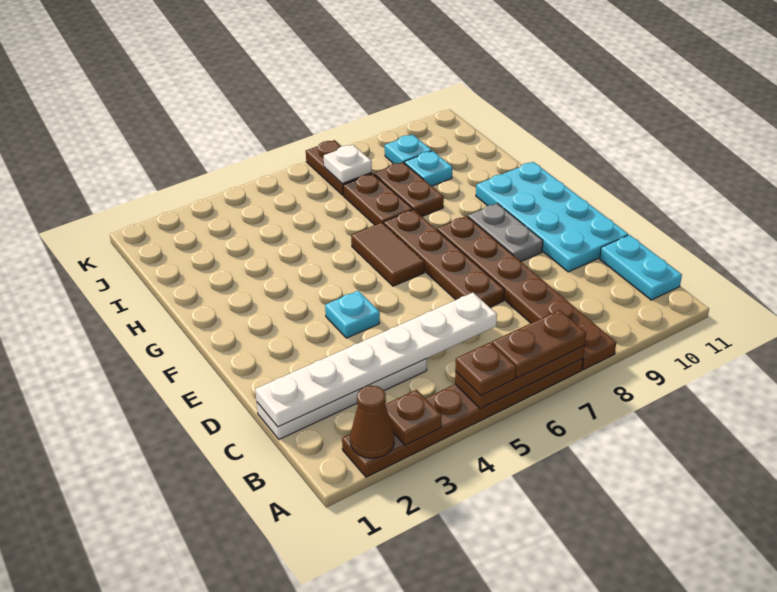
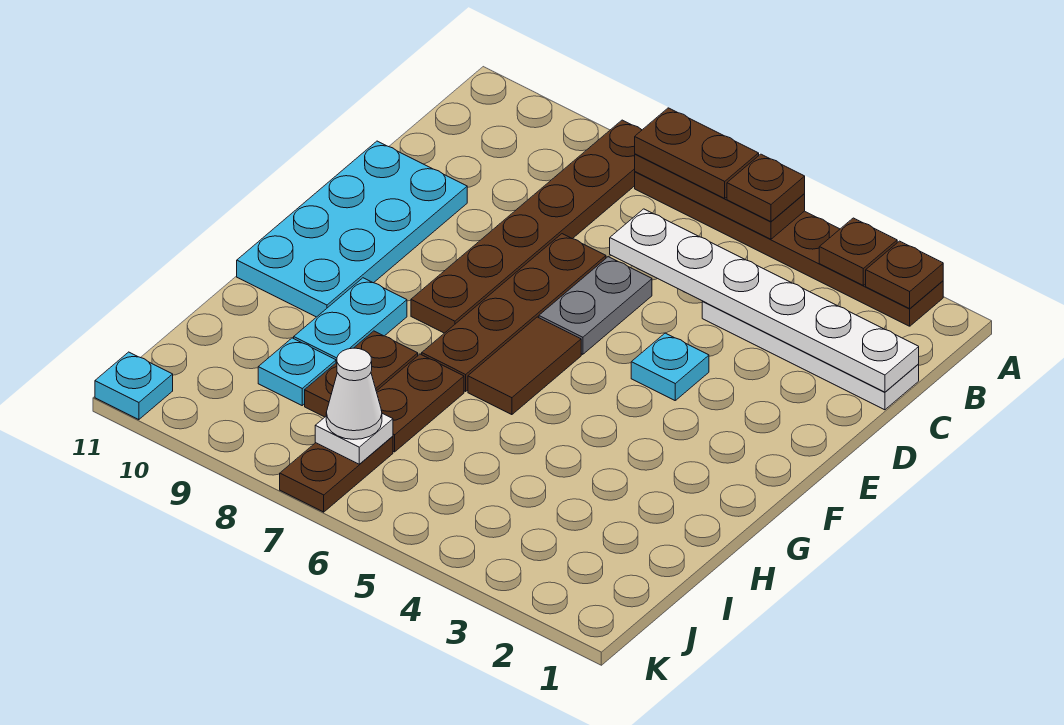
brown cone A2 level 2 -> brown plate A2 level 2
cyan plate B11:C11 level 1 -> cyan plate G9:H9 level 1
grey plate E9:F9 level 1 -> grey plate D6:E6 level 1
none -> white cone J7 level 3
cyan plate J9 level 1 -> cyan plate K11 level 1

